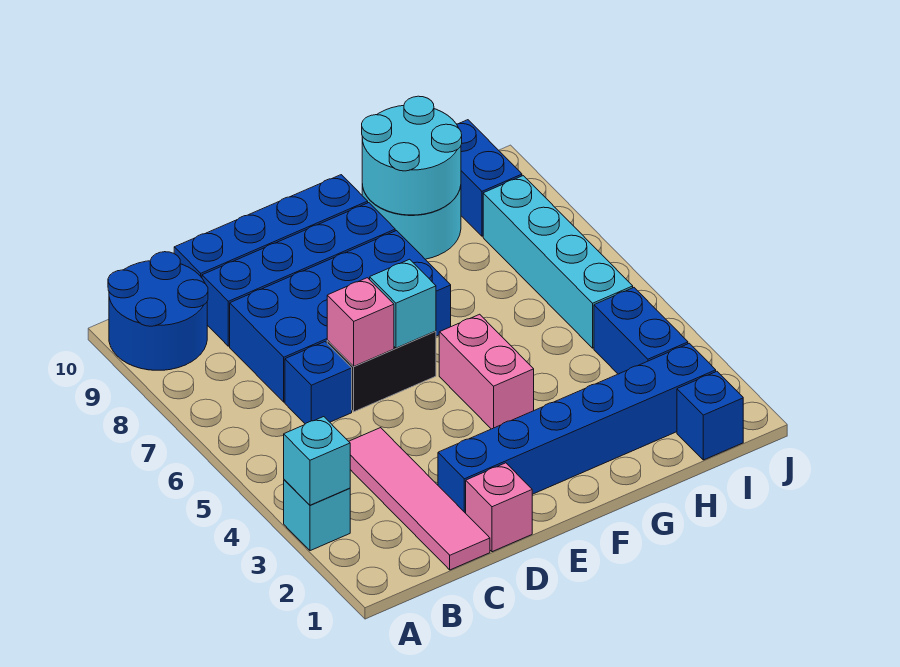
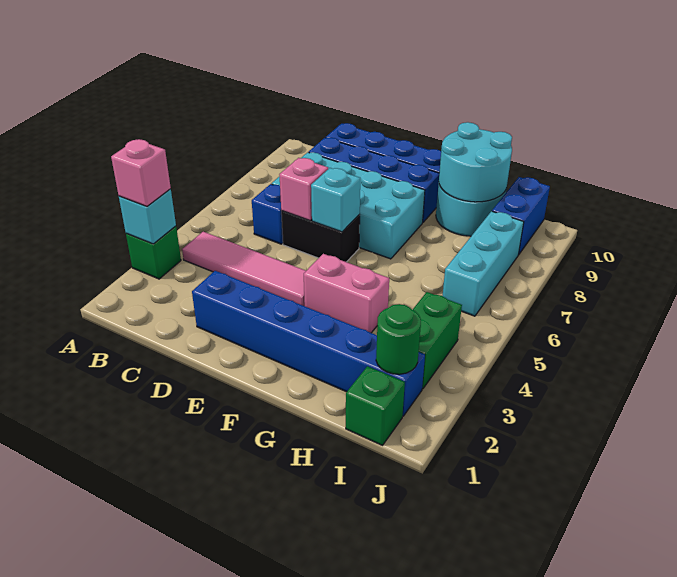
cyan brick A3 level 1 -> green brick A3 level 1
blue round brick A9:B10 level 1 -> none
pink tile C1:C4 level 1 -> pink tile B4:E4 level 1
blue brick C7:F8 level 1 -> cyan brick C7:F8 level 1
pink brick D1 level 1 -> pink brick A3 level 3
pink brick F4:F5 level 1 -> pink brick F4:G4 level 1
blue brick I1 level 1 -> green brick I1 level 1
none -> green round brick I2 level 2
blue brick I3:I4 level 1 -> green brick I3:I4 level 1
cyan brick I5:I8 level 1 -> cyan brick I6:I8 level 1

